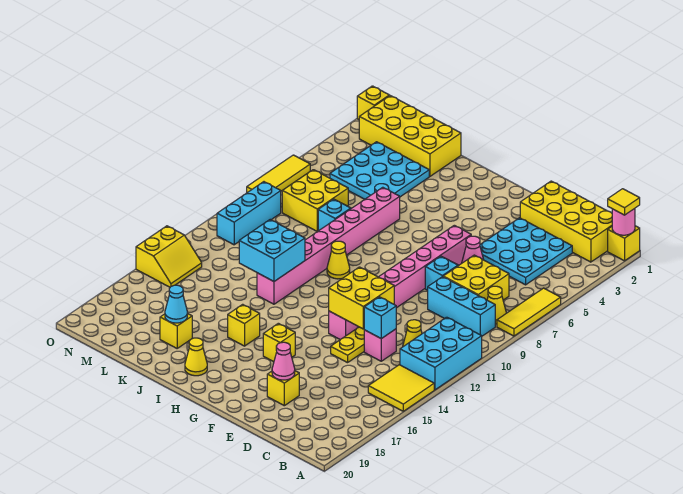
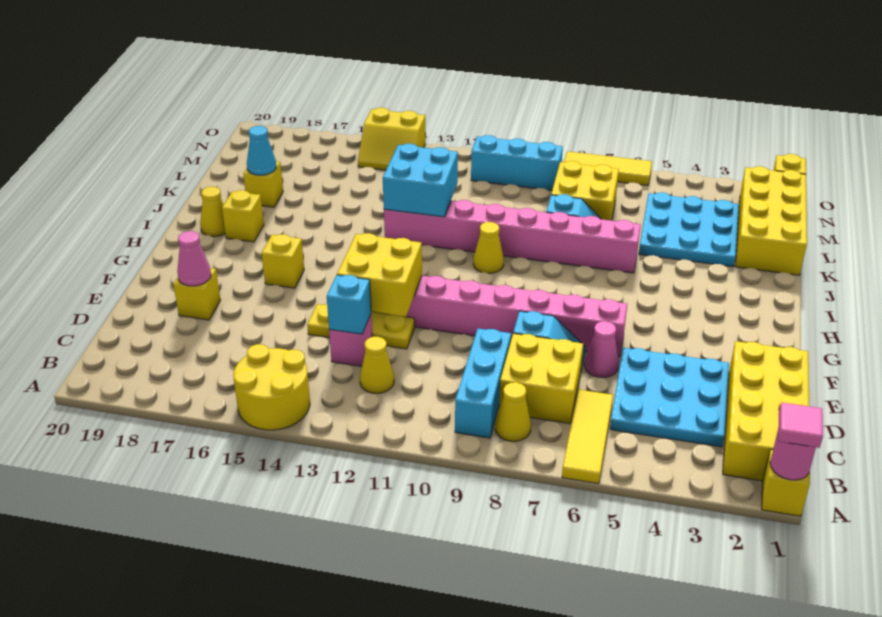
yellow tile A1 level 3 -> pink tile A1 level 3
yellow tile A6:A8 level 1 -> yellow tile A6:C6 level 1
cyan brick A11:B13 level 1 -> none
yellow tile A14:B15 level 1 -> yellow round brick A14:B15 level 1
yellow brick I16 level 1 -> yellow brick I18 level 1

